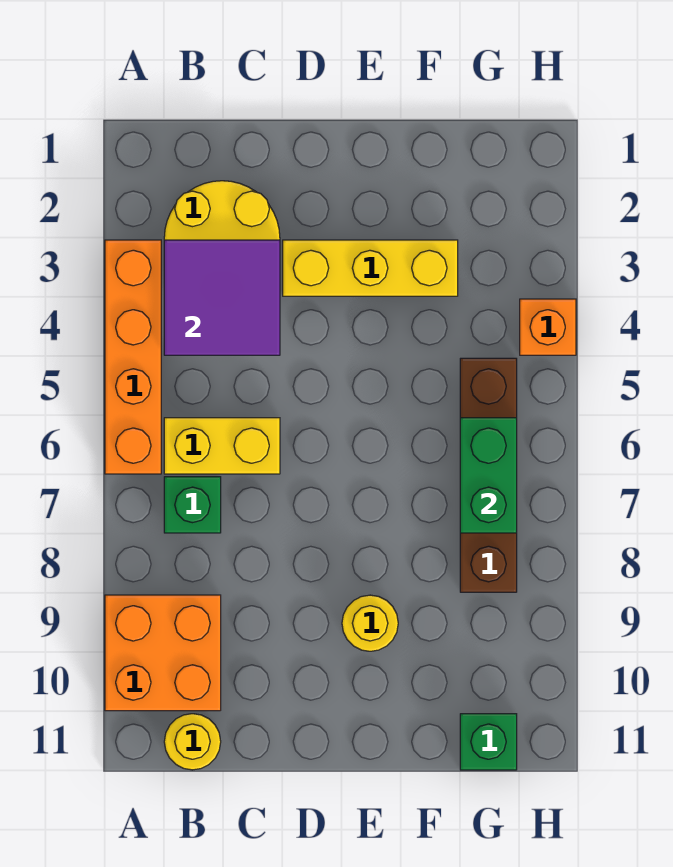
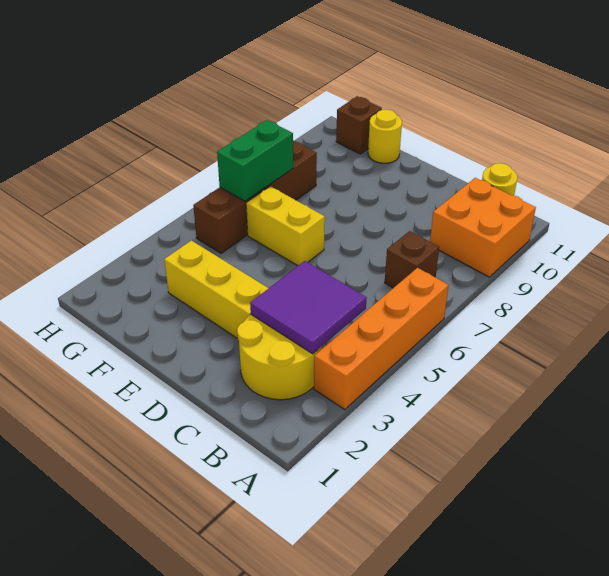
yellow brick B6:C6 level 1 -> yellow brick E6:F6 level 1
green brick B7 level 1 -> brown brick B7 level 1
yellow round brick E9 level 1 -> yellow round brick F11 level 1
green brick G11 level 1 -> brown brick G11 level 1
orange brick H4 level 1 -> none

